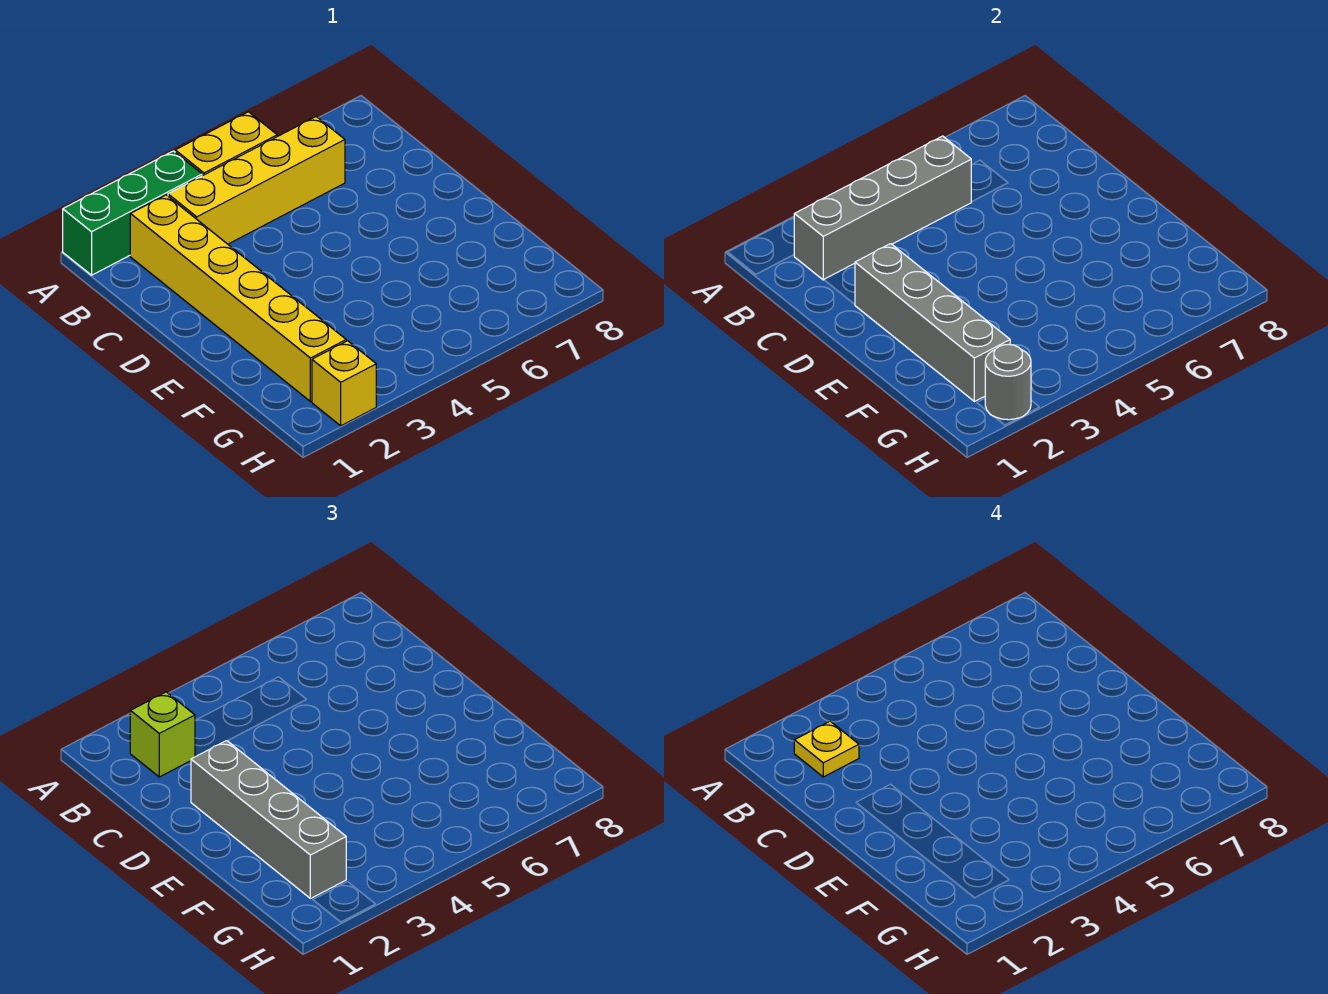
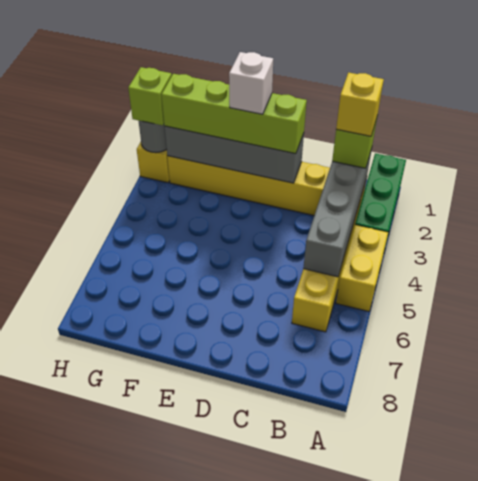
yellow plate B2 level 4 -> yellow brick B2 level 4
grey brick D2:G2 level 3 -> lime brick D2:G2 level 3
none -> white brick E2 level 4
none -> lime brick H2 level 3

